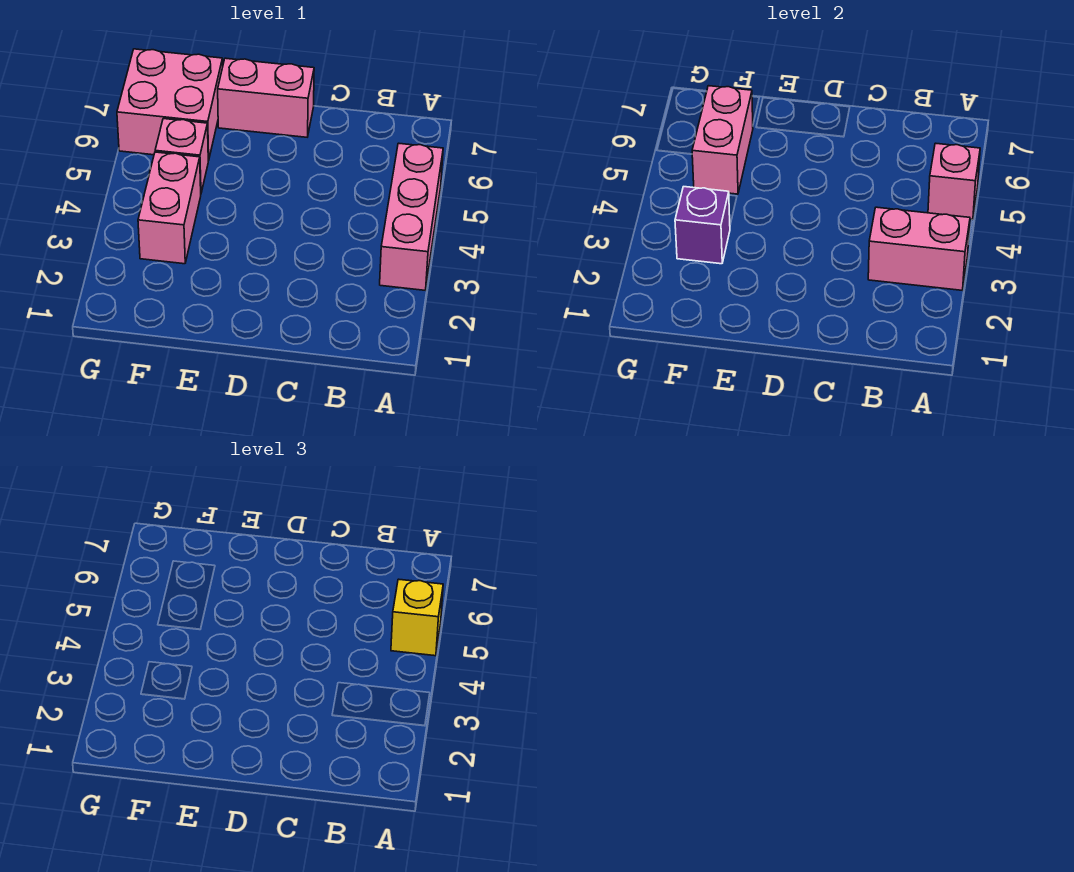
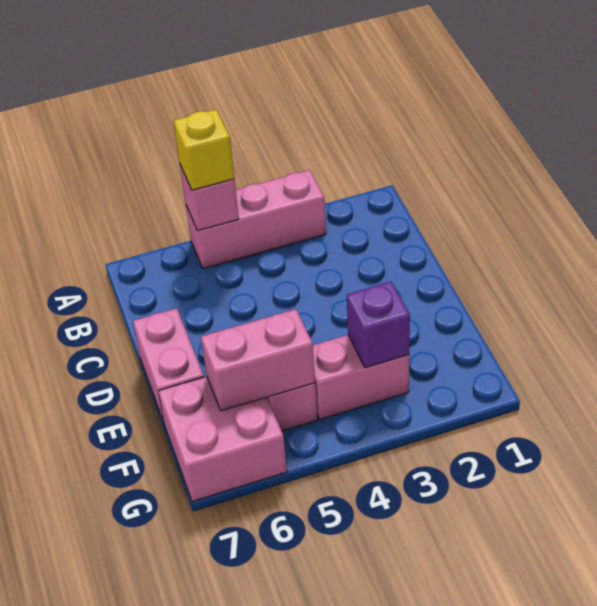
pink brick A3:B3 level 2 -> none

